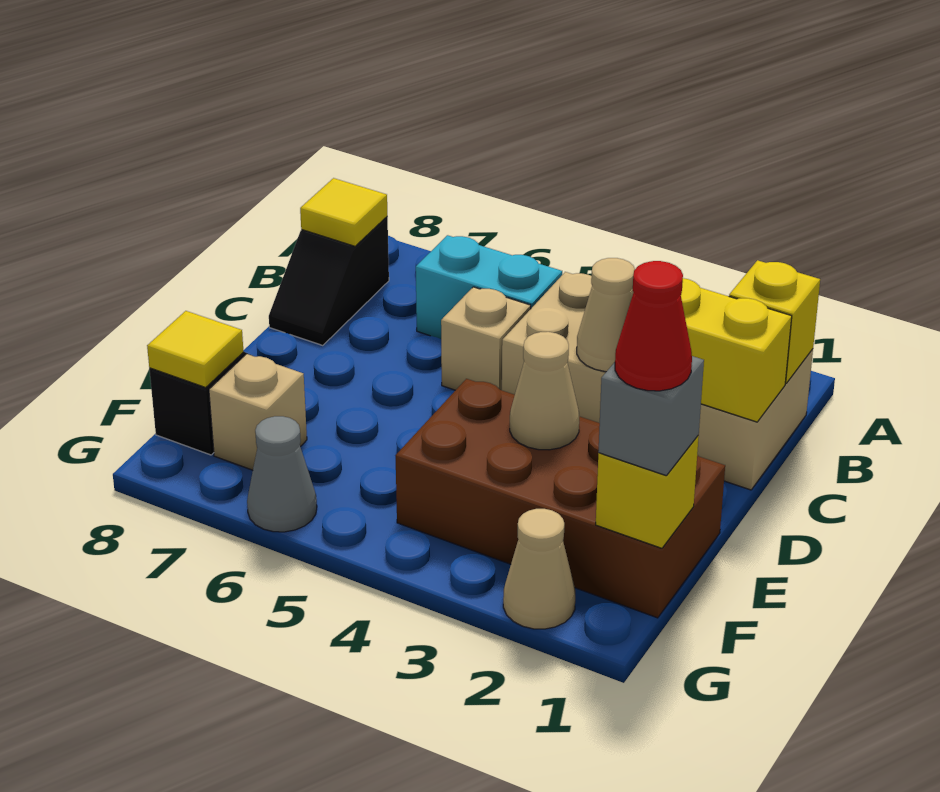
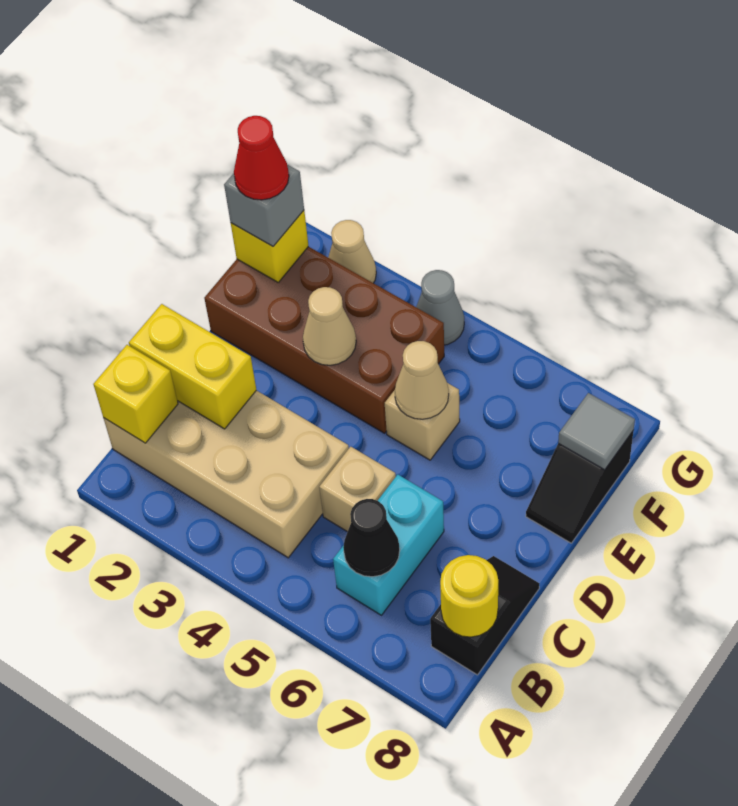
cyan brick B5:B6 level 1 -> cyan brick B6:C6 level 1
none -> black cone B6 level 2
yellow tile B8 level 2 -> yellow round brick B8 level 2
tan cone C3 level 2 -> tan cone E5 level 2
tan brick F7 level 1 -> tan brick E5 level 1
yellow tile F8 level 2 -> grey tile F8 level 2
grey cone G6 level 1 -> grey cone G4 level 1

